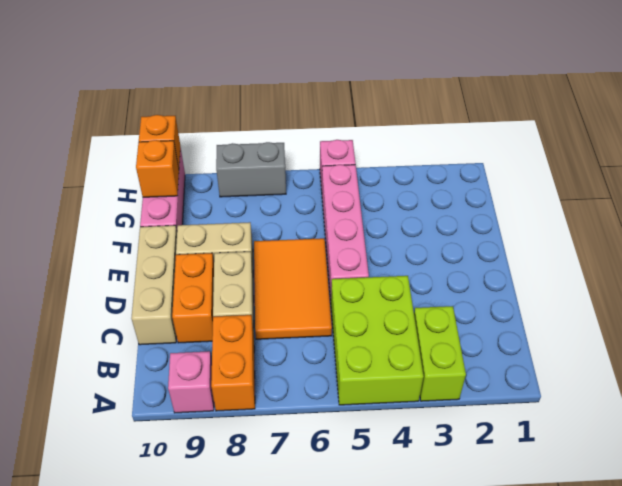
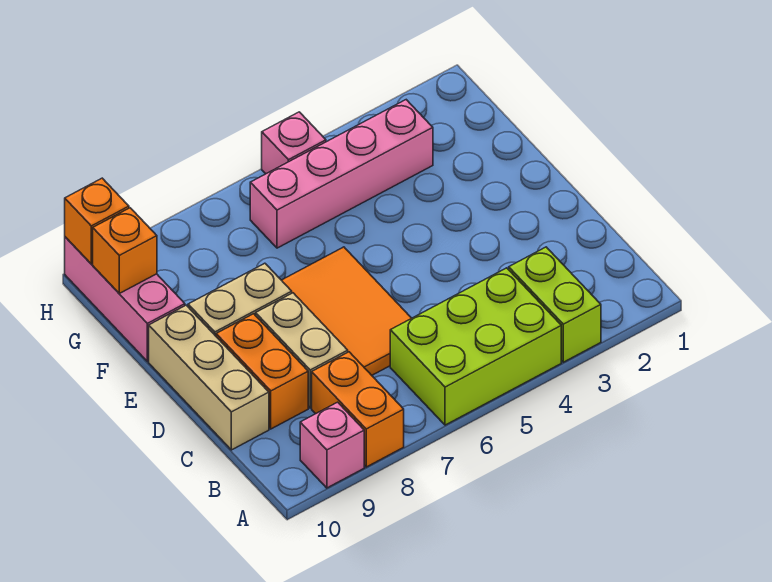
lime brick A4:C5 level 1 -> lime brick A4:B6 level 1
pink brick D5:G5 level 1 -> pink brick G3:G6 level 1
grey brick H7:H8 level 1 -> none

